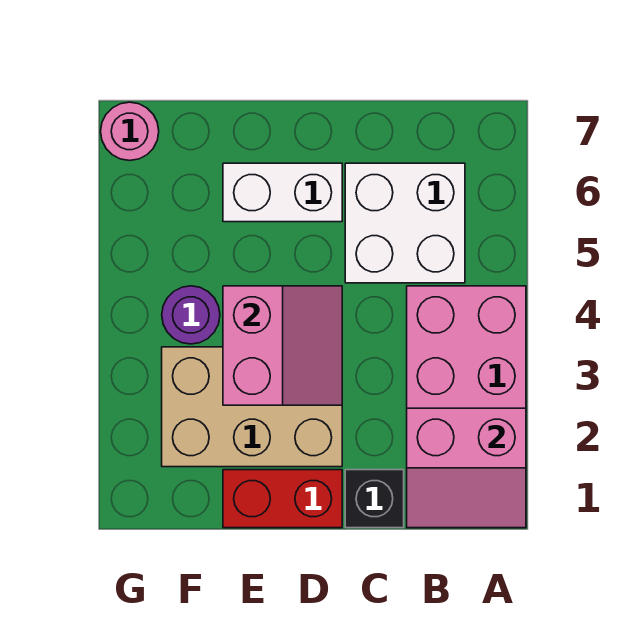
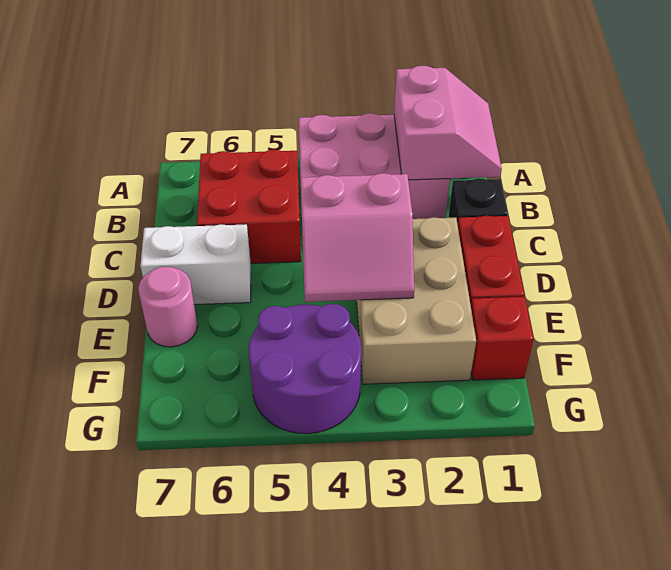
white brick B5:C6 level 1 -> red brick B5:C6 level 1
pink slope D3:E4 level 2 top E -> pink slope D3:E4 level 2 top D
white brick D6:E6 level 1 -> white brick D6:D7 level 1
none -> red brick F1 level 1
purple round brick F4 level 1 -> purple round brick F4:G5 level 1
pink round brick G7 level 1 -> pink round brick E7 level 1

